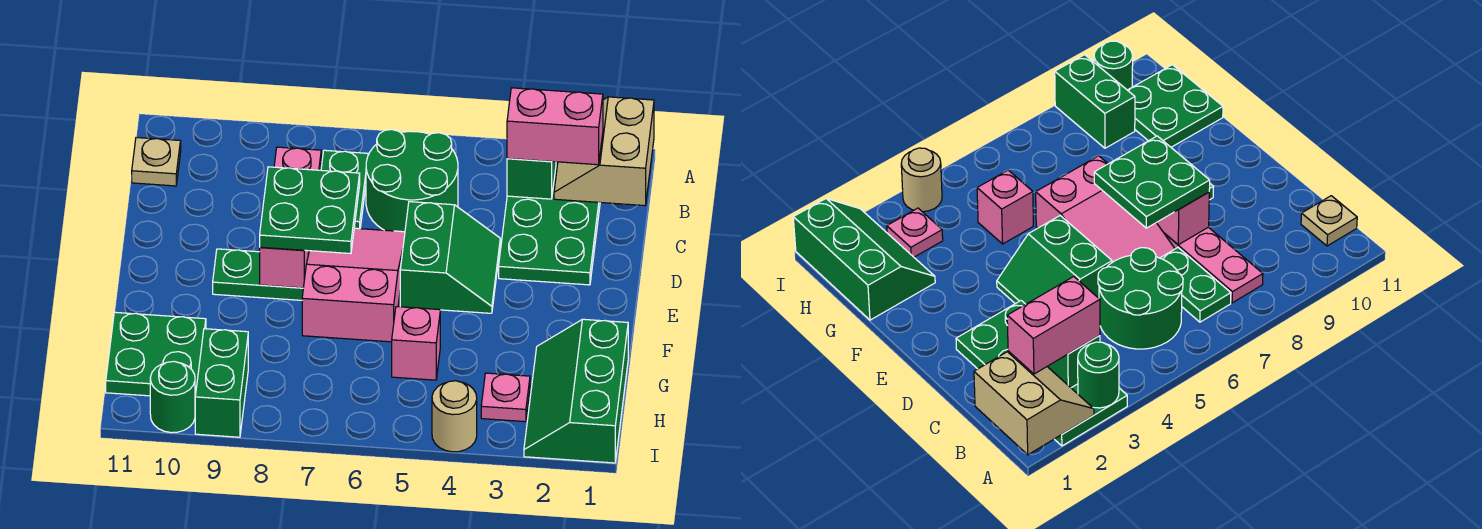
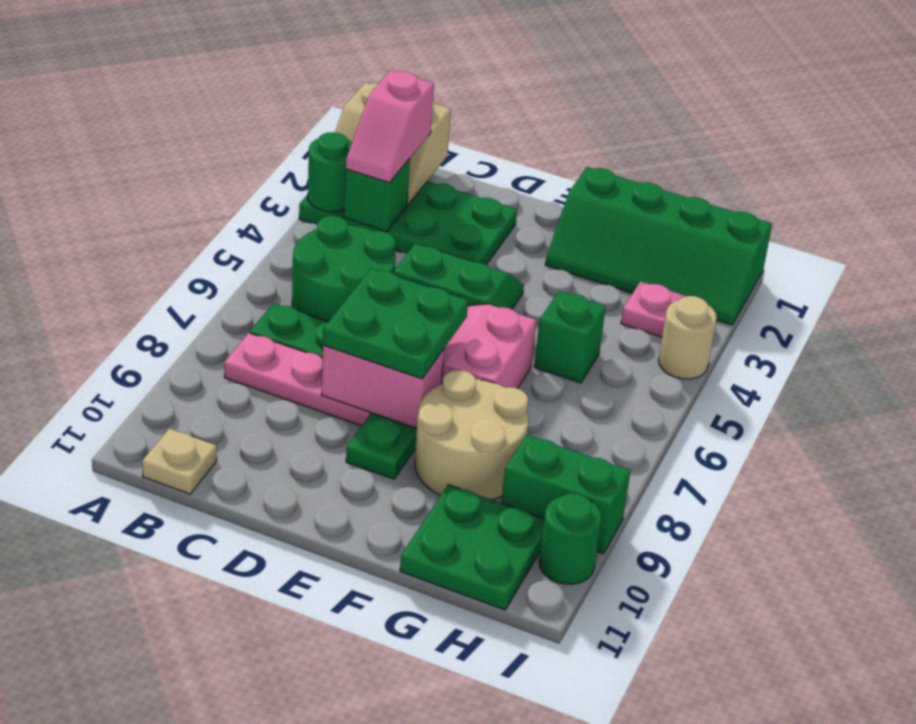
pink brick B2:B3 level 3 -> pink slope B2:B3 level 3 top 2
none -> tan round brick F8:G9 level 1
green slope G1:I2 level 1 top 1 -> green slope F1:I2 level 1 top 1
pink brick G5 level 1 -> green brick G5 level 1

